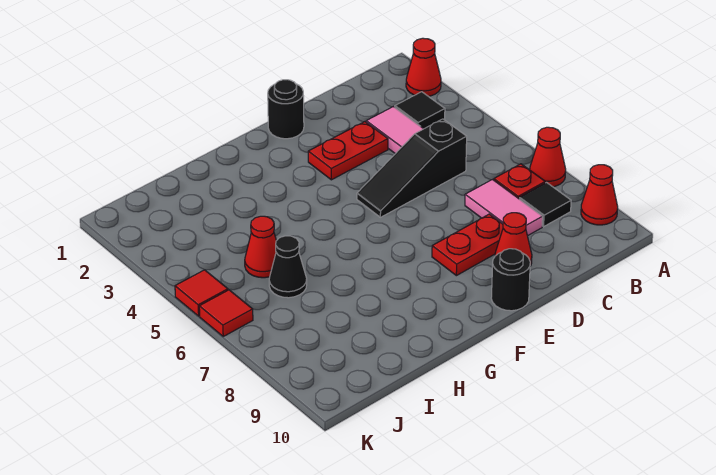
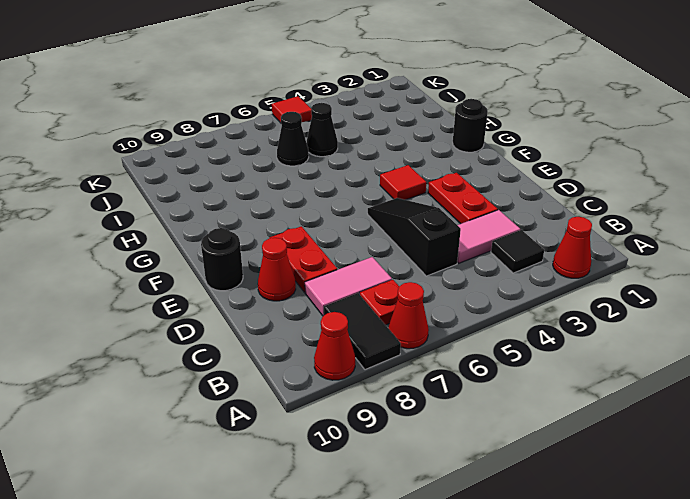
black tile B8 level 1 -> black tile A8:B8 level 1
black round brick E1 level 1 -> black round brick G1 level 1
red cone I5 level 1 -> black cone I5 level 1
red tile K6 level 1 -> red tile F4 level 1

